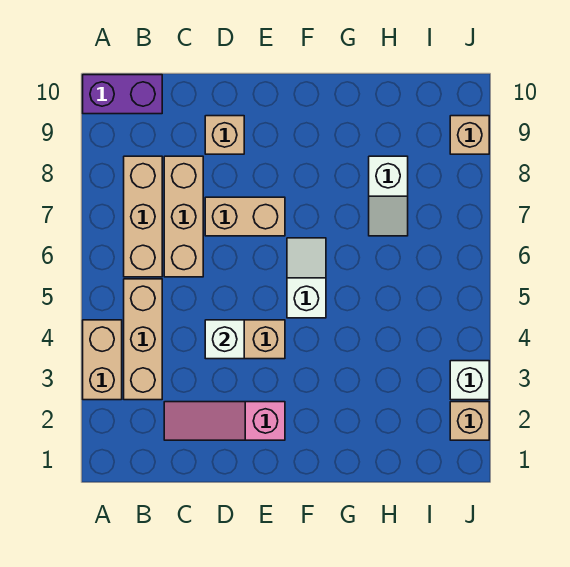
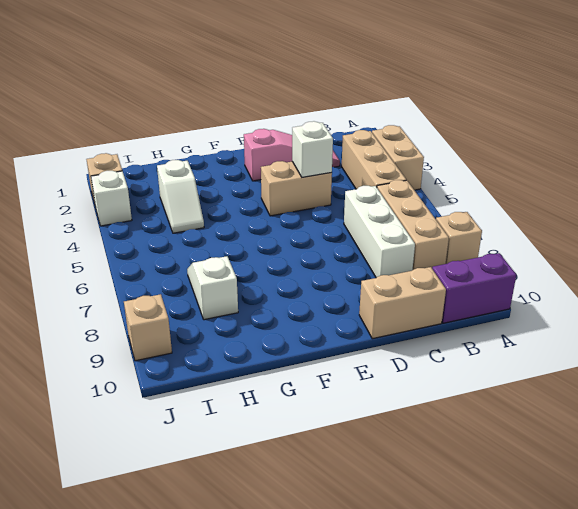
tan brick C6:C8 level 1 -> white brick C6:C8 level 1
tan brick D7:E7 level 1 -> tan brick C10:D10 level 1
tan brick D9 level 1 -> tan brick A8 level 1
white slope F5:F6 level 1 top 5 -> white slope H3:H4 level 1 top 3

